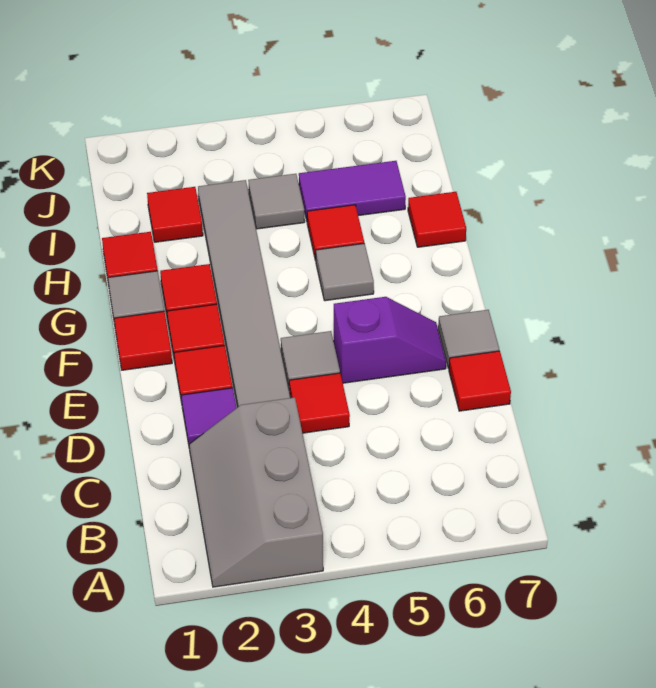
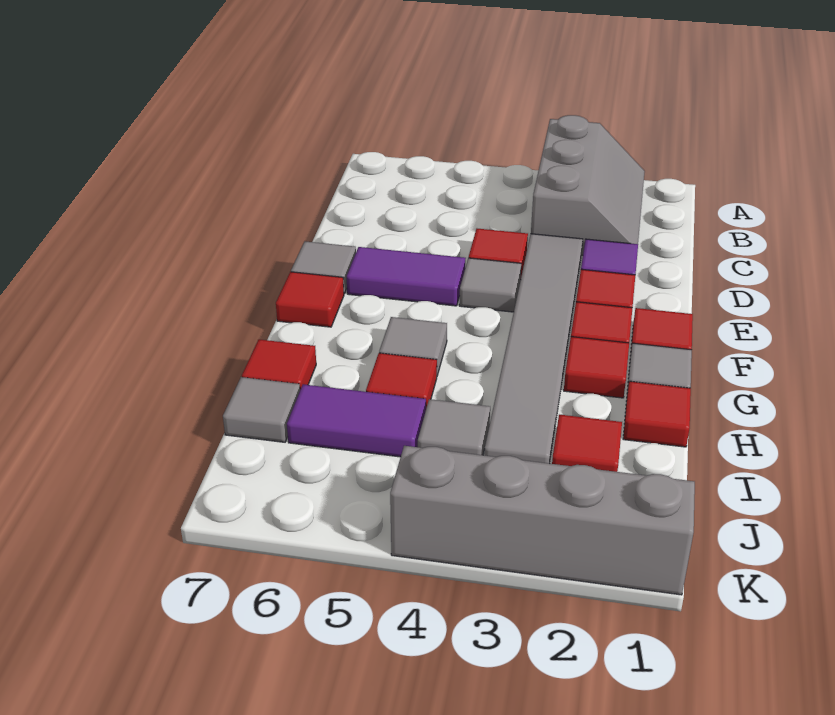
red tile D7 level 1 -> red tile F7 level 1
purple slope E5:E6 level 1 top 5 -> purple tile E5:E6 level 1
none -> grey tile I7 level 1
none -> grey brick K1:K4 level 1

